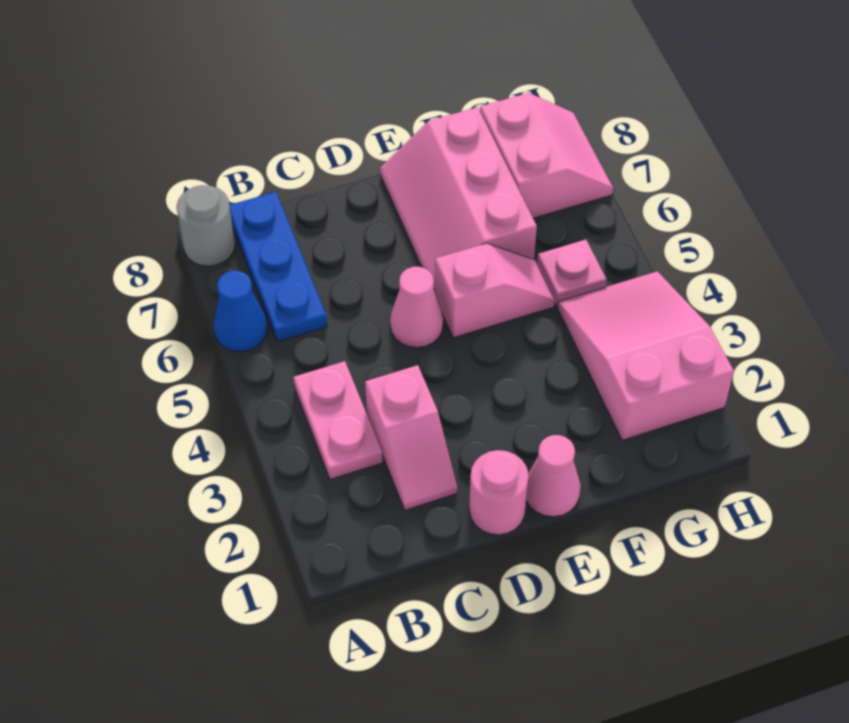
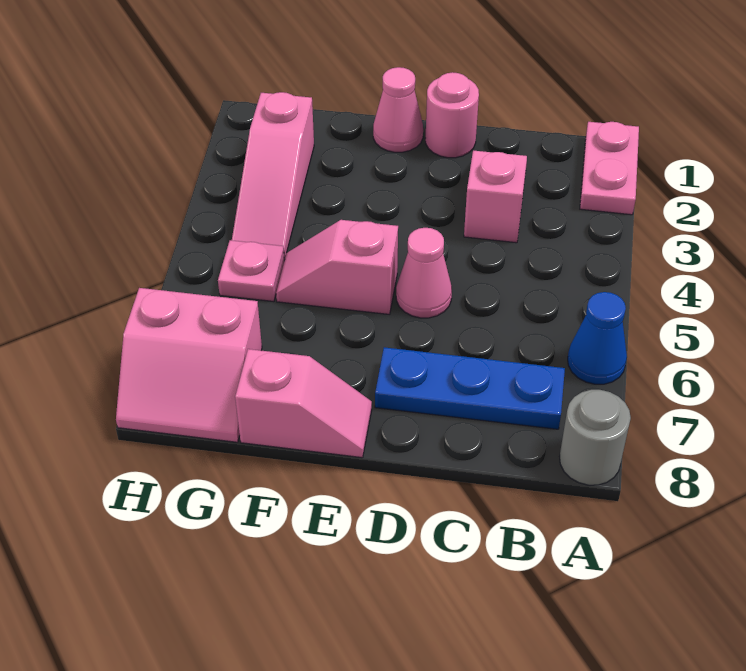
pink plate B3:B4 level 1 -> pink plate A1:A2 level 1
blue plate B6:B8 level 1 -> blue plate B7:D7 level 1
pink slope E6:F8 level 1 top F -> pink slope E8:F8 level 1 top F
pink slope G2:H4 level 1 top 2 -> pink slope G2:G4 level 1 top 2
pink slope G7:H8 level 1 top G -> pink slope G7:H8 level 1 top 7

